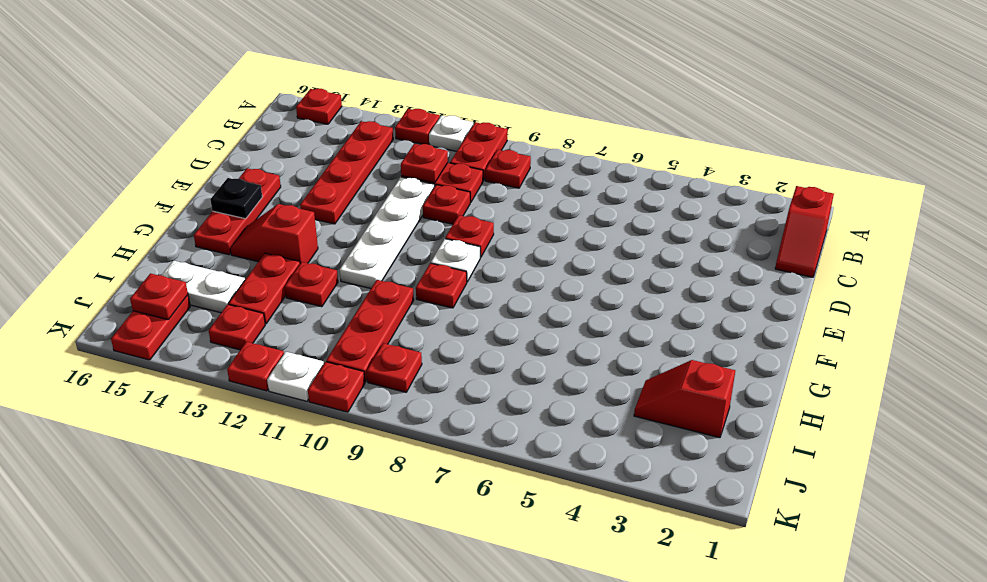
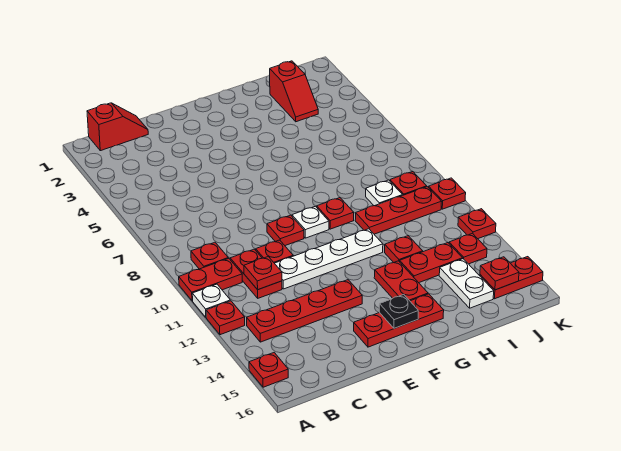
red slope G13:G14 level 1 top 13 -> red plate G13:G14 level 1
white plate K11 level 1 -> white plate I9 level 1

